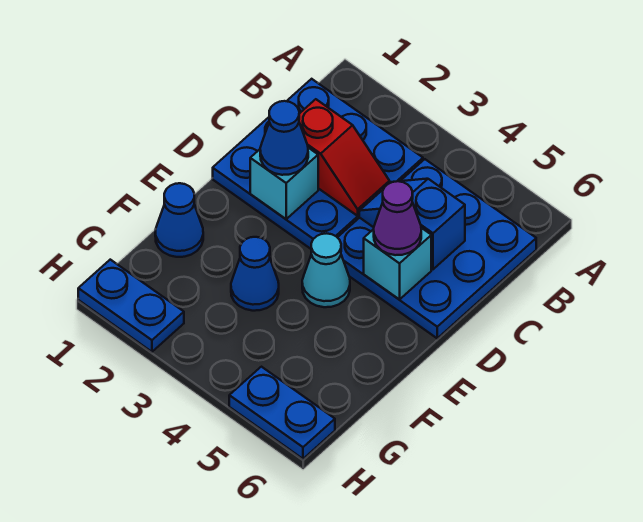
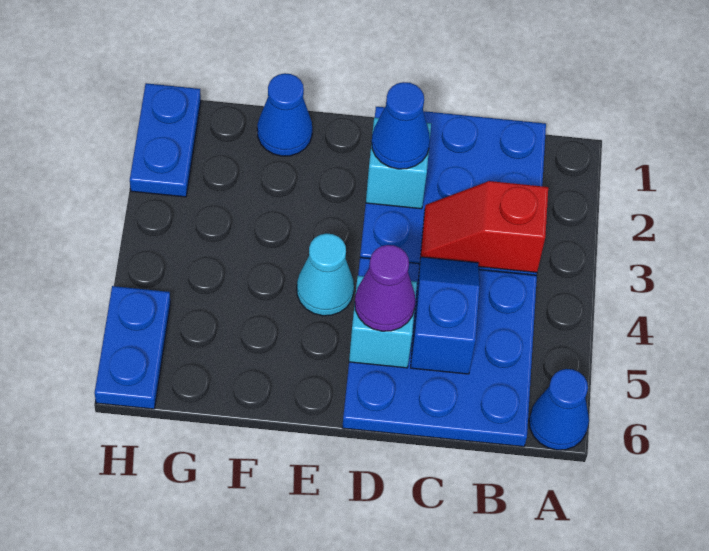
red slope C2:C3 level 2 top 2 -> red slope B3:C3 level 2 top B
blue cone F3 level 1 -> blue cone A6 level 1

